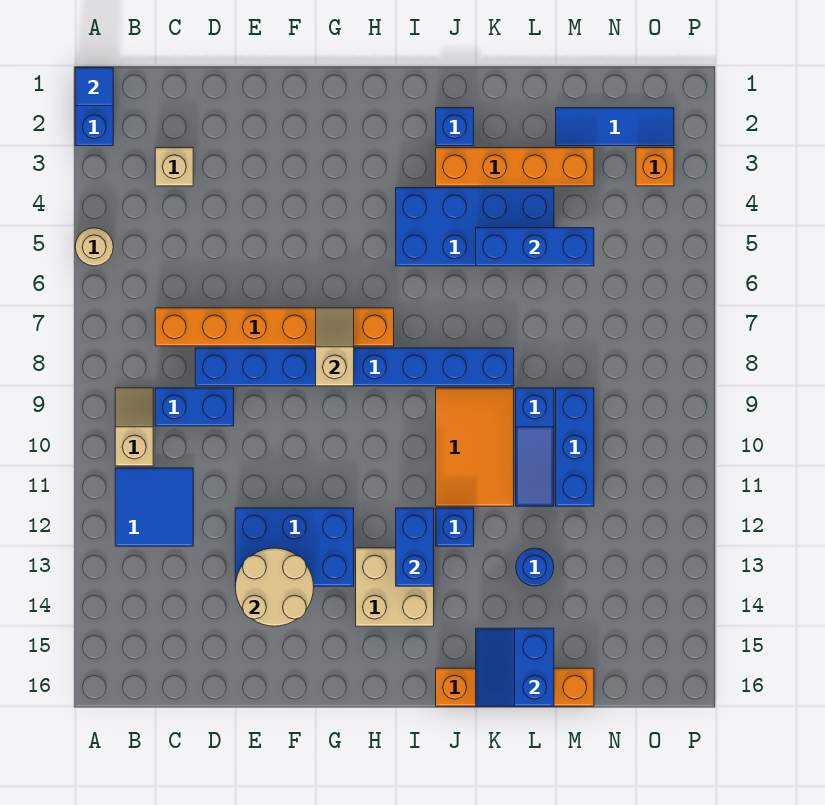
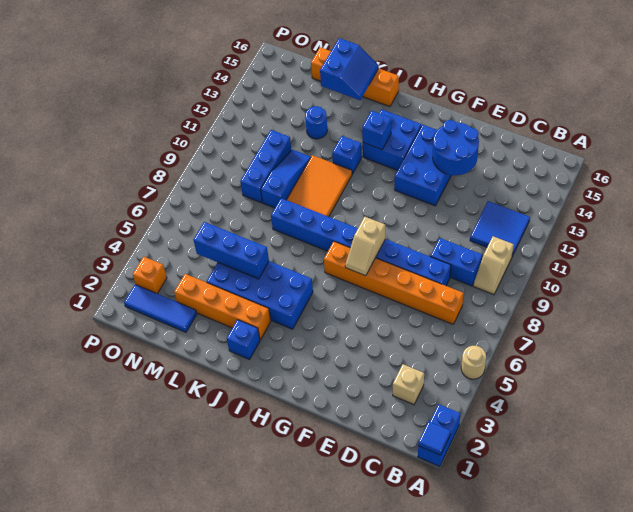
blue brick E12:G13 level 1 -> blue brick F12:G14 level 1
tan round brick E13:F14 level 2 -> blue round brick E13:F14 level 2
tan brick H13:I14 level 1 -> blue brick H13:I14 level 1
blue brick I12:I13 level 2 -> blue brick I13 level 2

